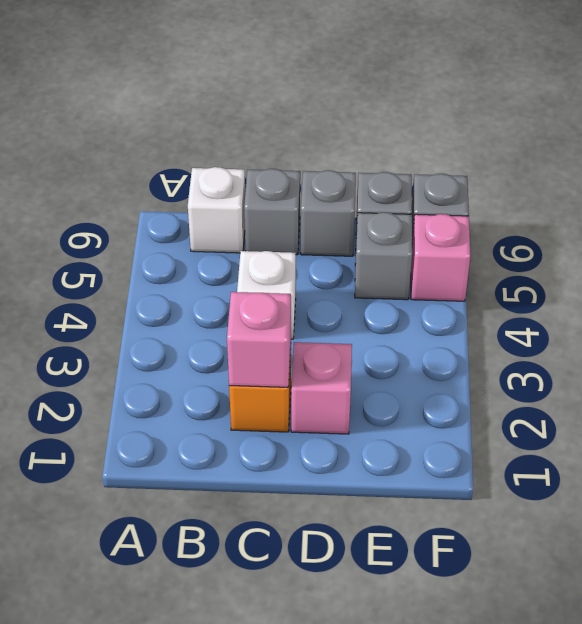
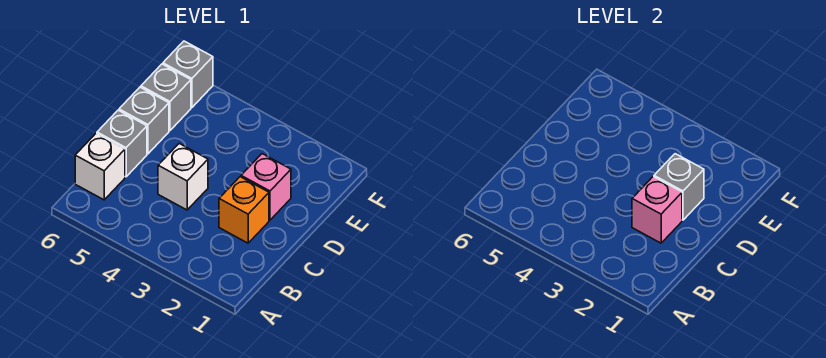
grey brick E5 level 1 -> grey brick D2 level 2
pink brick F5 level 1 -> none

